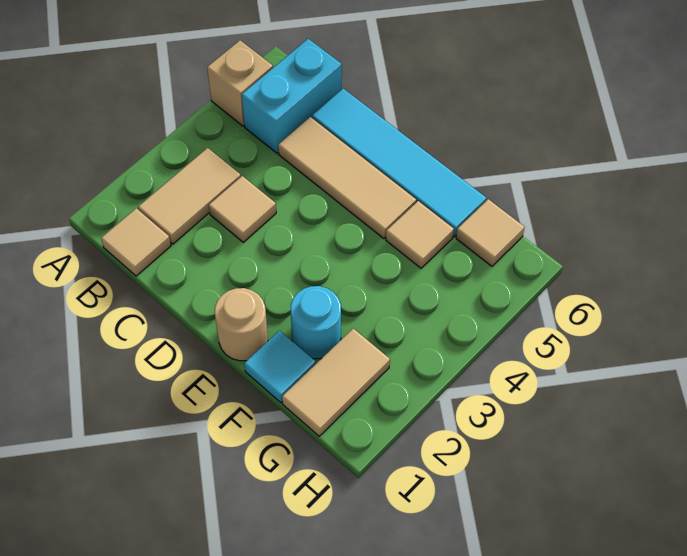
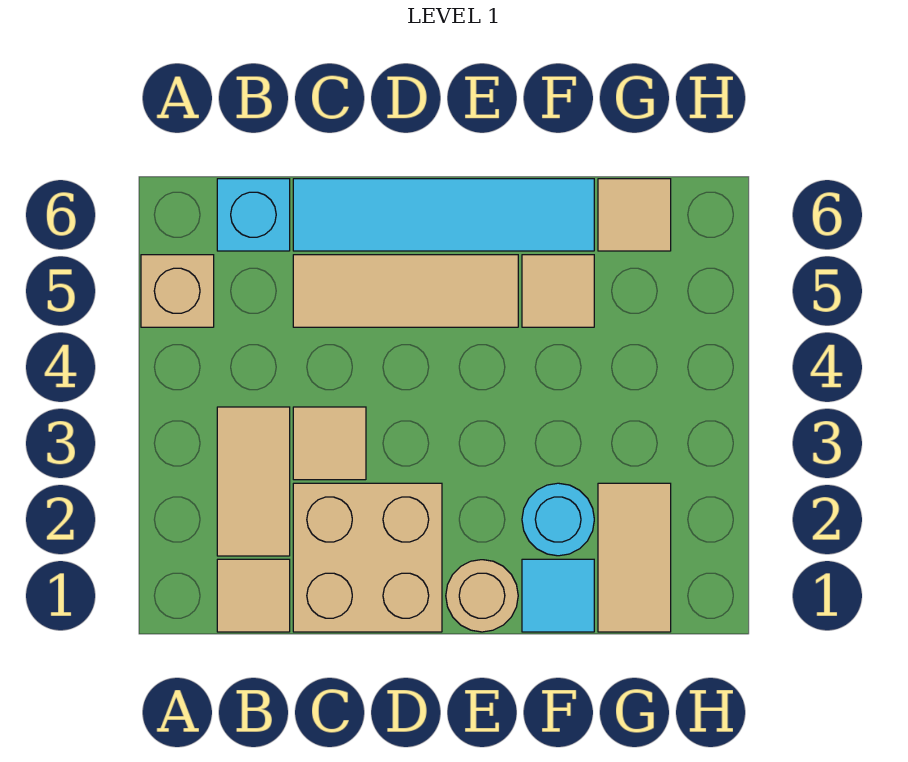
cyan brick B5:B6 level 1 -> cyan brick B6 level 1
none -> tan brick C1:D2 level 1

